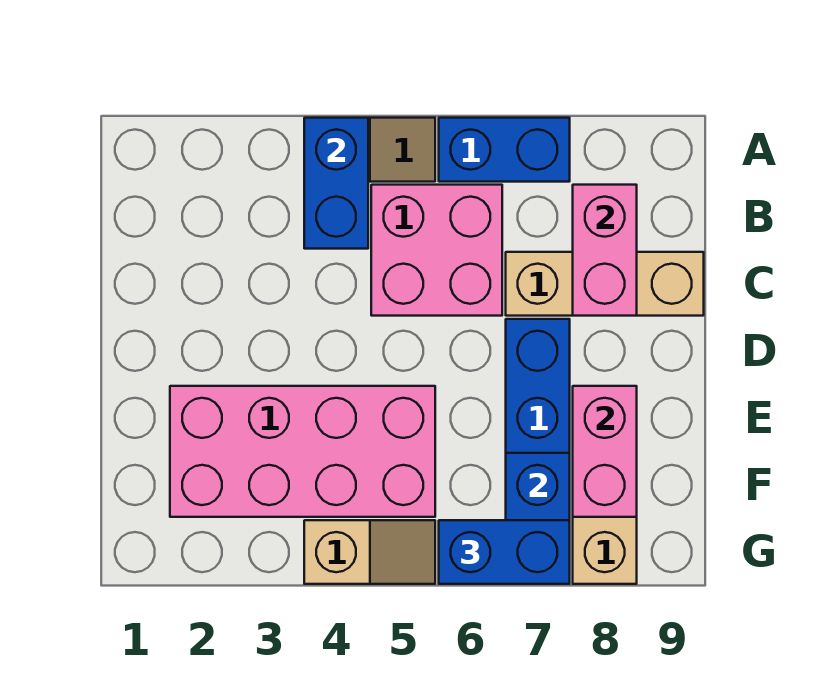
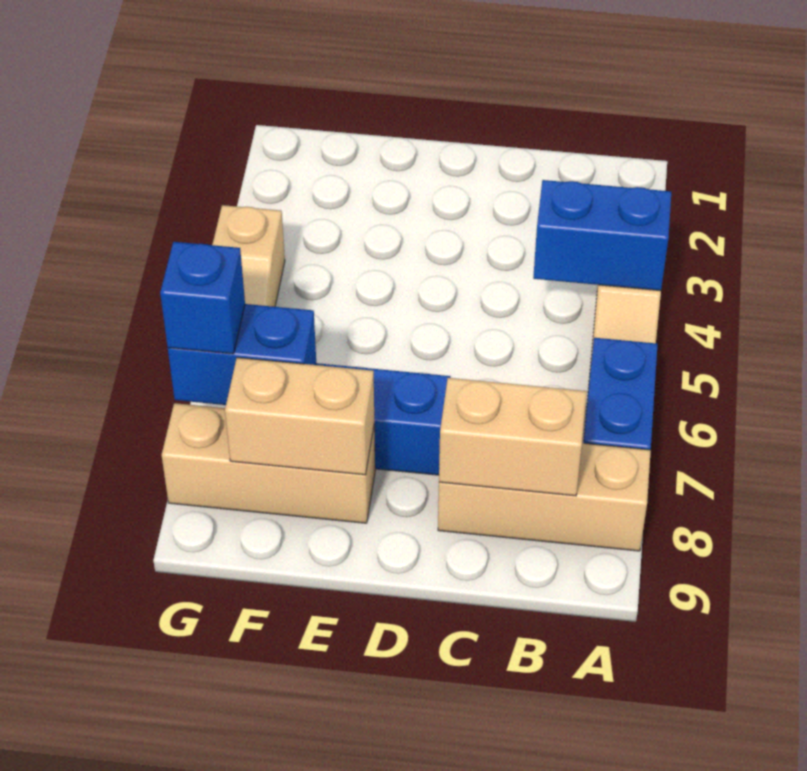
pink brick B5:C6 level 1 -> none
pink brick B8:C8 level 2 -> tan brick B8:C8 level 2
tan brick C7:C9 level 1 -> tan brick A8:C8 level 1
pink brick E2:F5 level 1 -> none
pink brick E8:F8 level 2 -> tan brick E8:F8 level 2
blue brick G6:G7 level 3 -> blue brick G7 level 3

